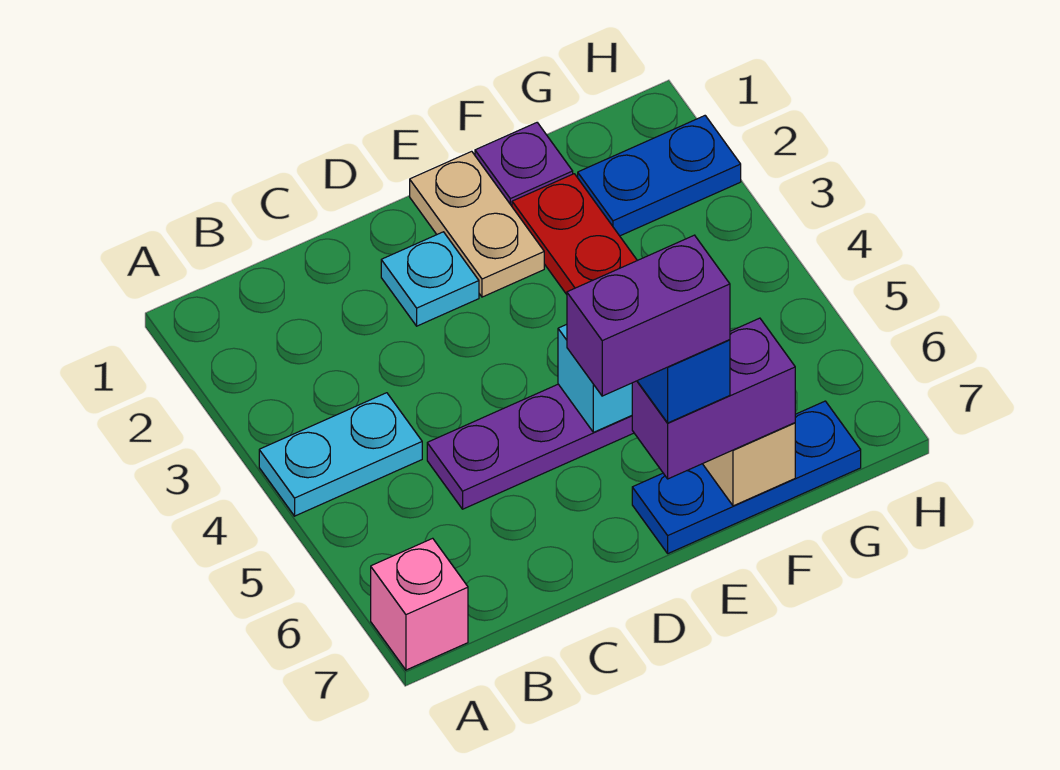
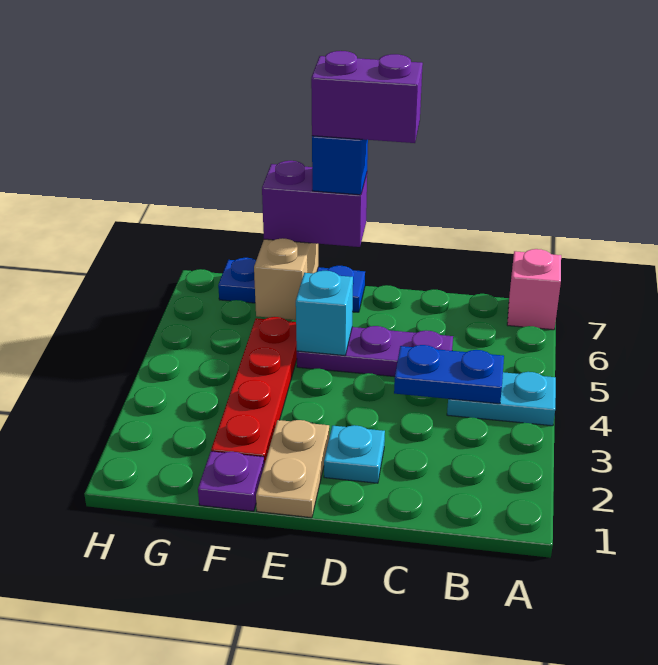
blue plate G2:H2 level 1 -> blue plate B4:C4 level 2

